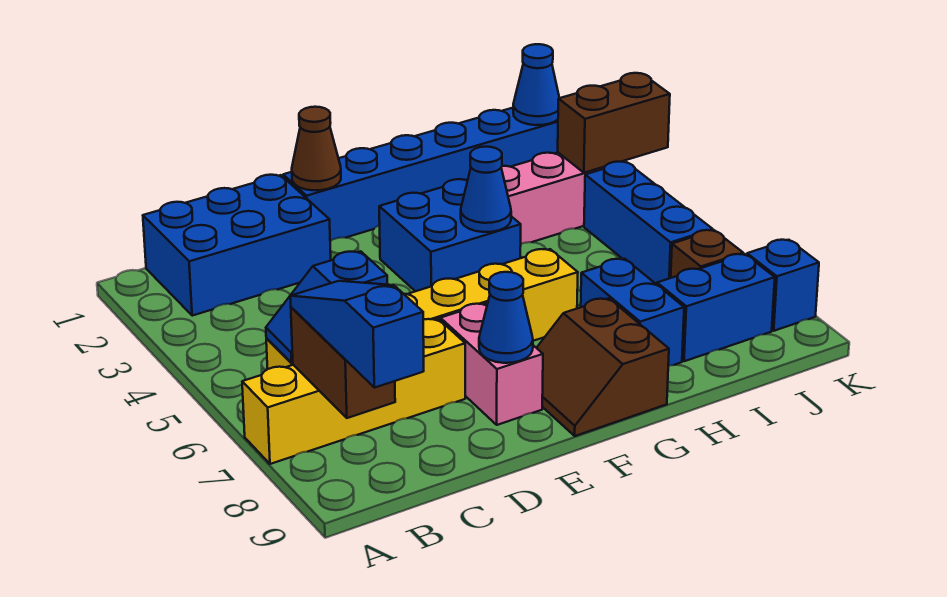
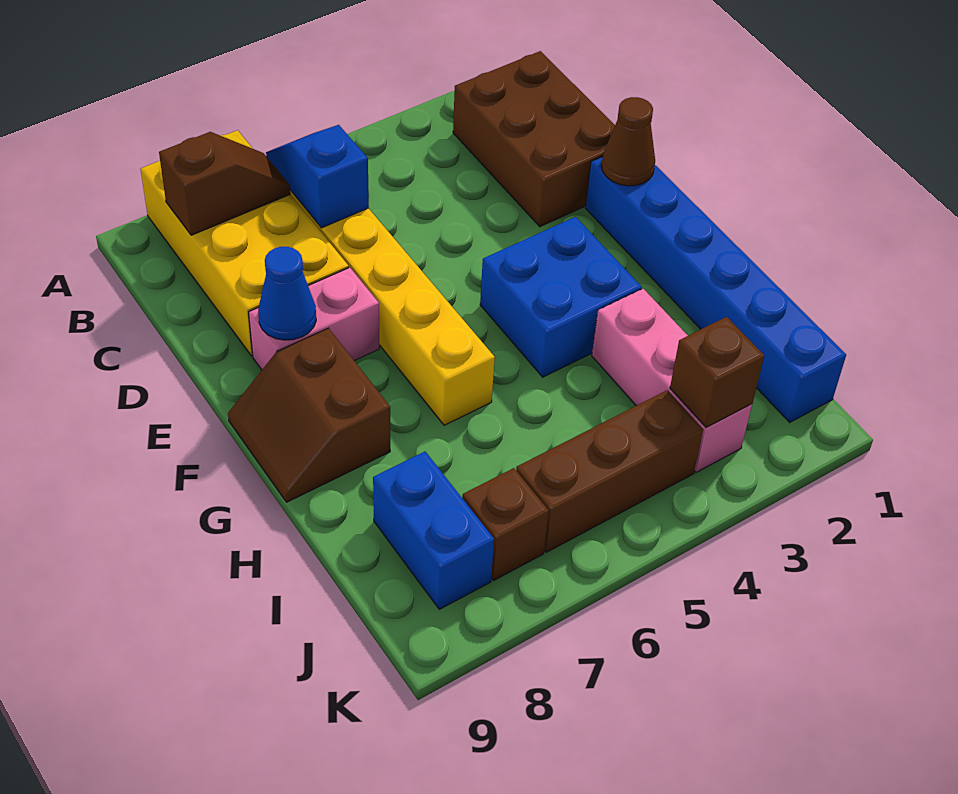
yellow brick A7:D7 level 1 -> yellow brick A7:D8 level 1
blue brick B1:D2 level 1 -> brown brick B1:D2 level 1
brown brick B7:B8 level 2 -> brown slope B7:B8 level 2 top 8
blue slope B7:B9 level 3 top 9 -> none
brown slope F8:G9 level 1 top G -> brown slope F8:G9 level 1 top 8
blue cone G4 level 2 -> none
blue brick H7:H8 level 1 -> none
blue cone J1 level 2 -> none
brown brick J3:K3 level 2 -> brown brick J3 level 2
blue brick J4:J6 level 1 -> brown brick J4:J6 level 1
blue brick K8 level 1 -> none

